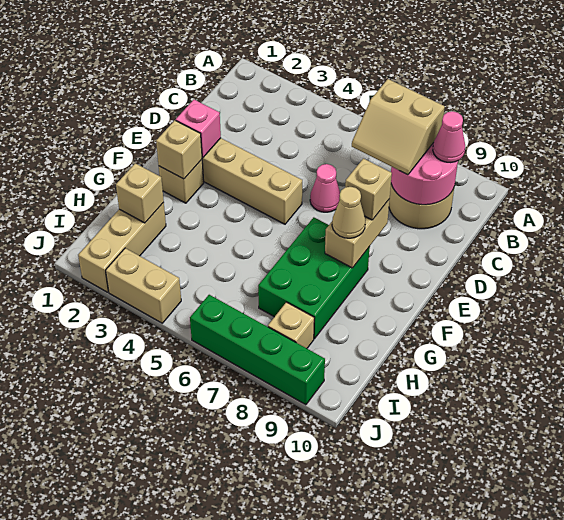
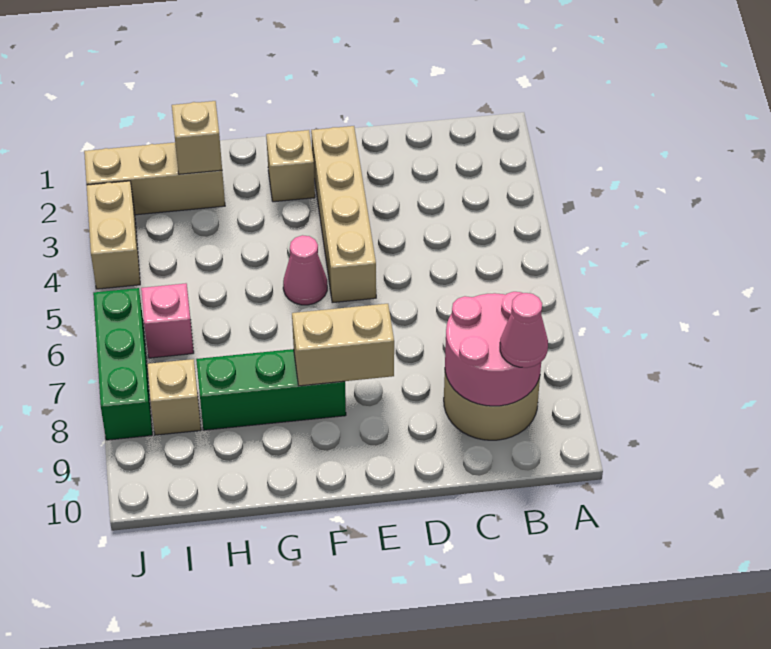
tan slope B7:C8 level 3 top B -> none
pink cone D6 level 1 -> pink cone F5 level 1
pink brick E2 level 2 -> pink brick I6 level 1
tan brick E8 level 3 -> none
tan brick F2 level 2 -> none
green brick F7:H8 level 1 -> green brick F8:H8 level 1
tan cone F8 level 3 -> none
green brick J6:J9 level 1 -> green brick J6:J8 level 1

